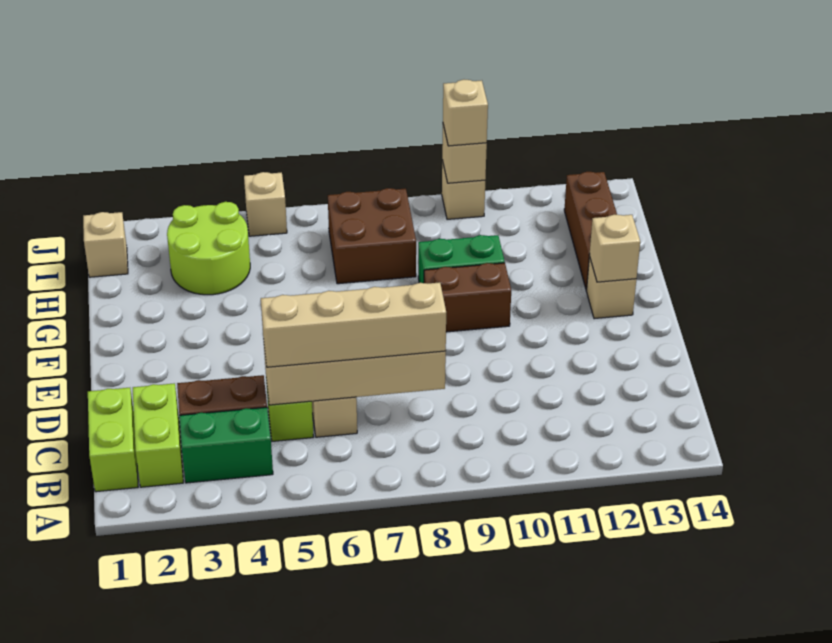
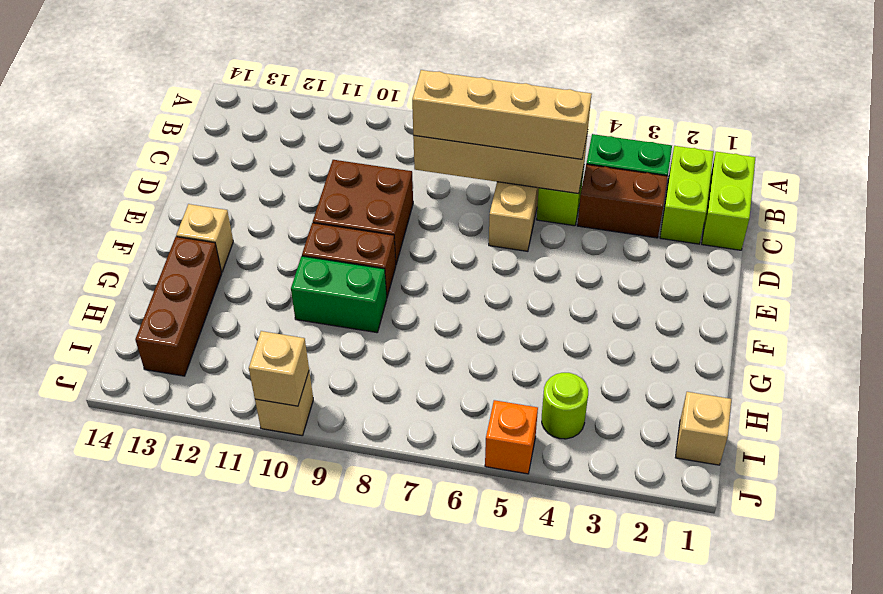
tan brick F13 level 2 -> none
lime round brick H3:I4 level 1 -> lime round brick I4 level 1
brown brick H7:I8 level 1 -> brown brick D9:E10 level 1
tan brick J5 level 1 -> orange brick J5 level 1
tan brick J10 level 3 -> none

